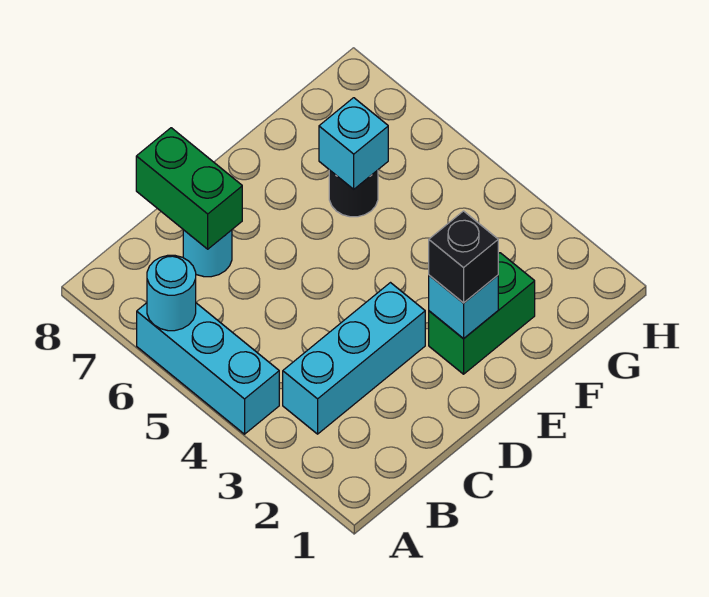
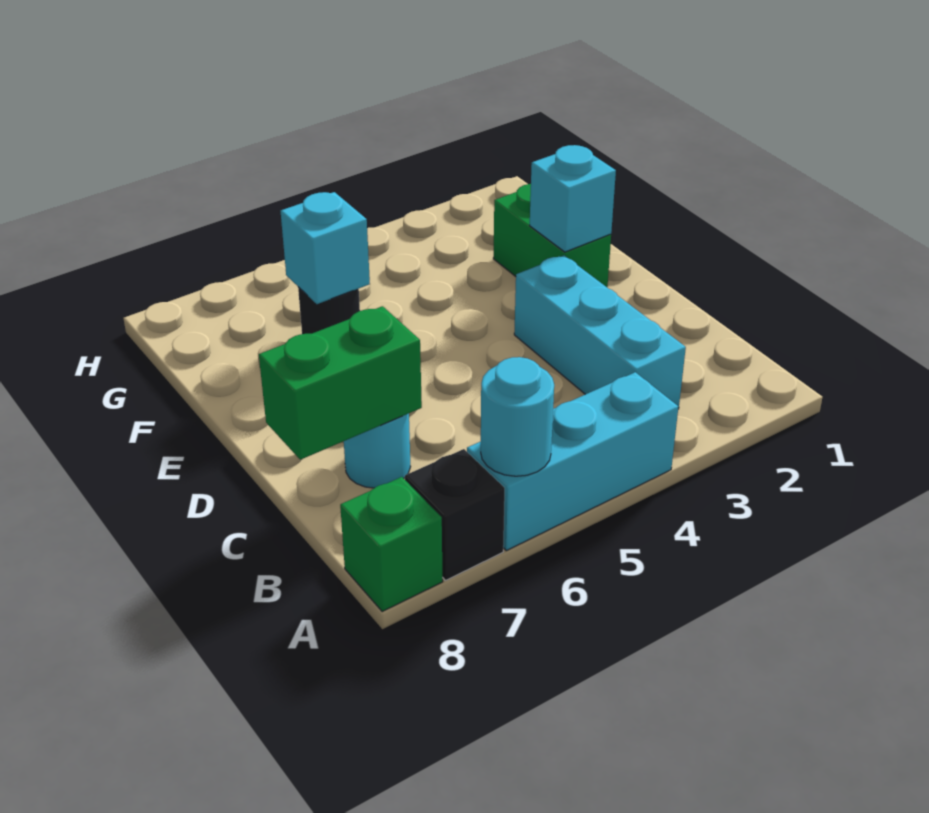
none -> green brick A8 level 1
black brick E2 level 3 -> black brick A7 level 1

